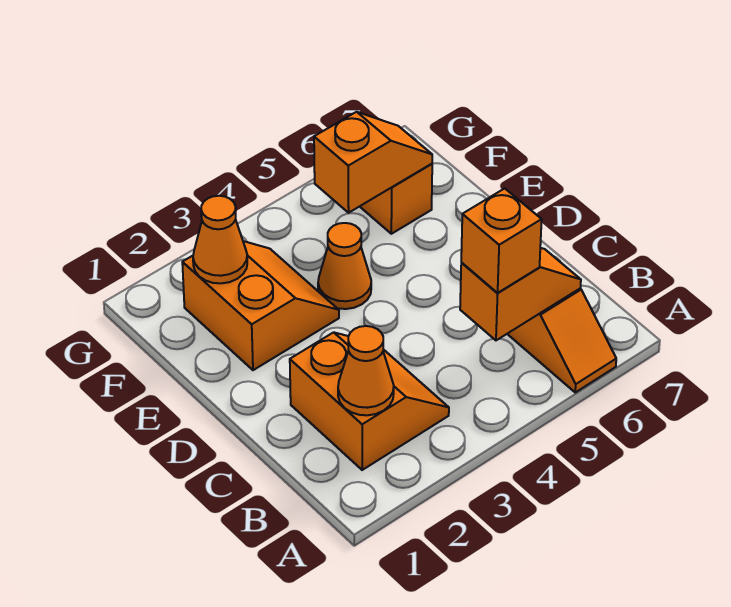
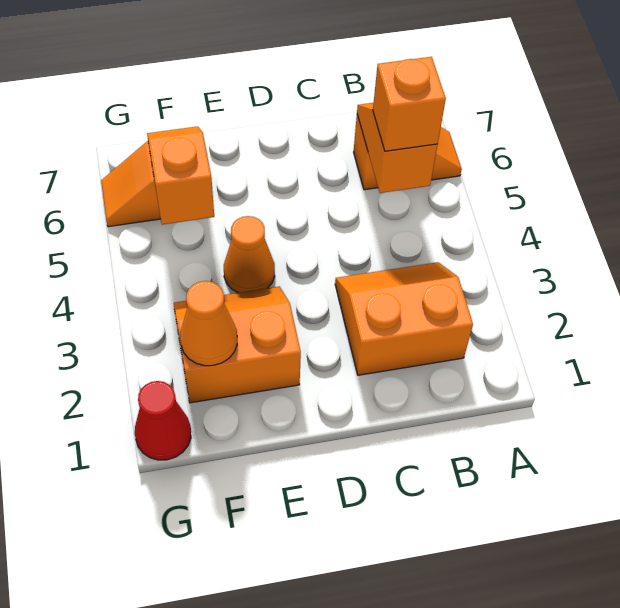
orange cone B2 level 2 -> none
none -> red cone G1 level 1

